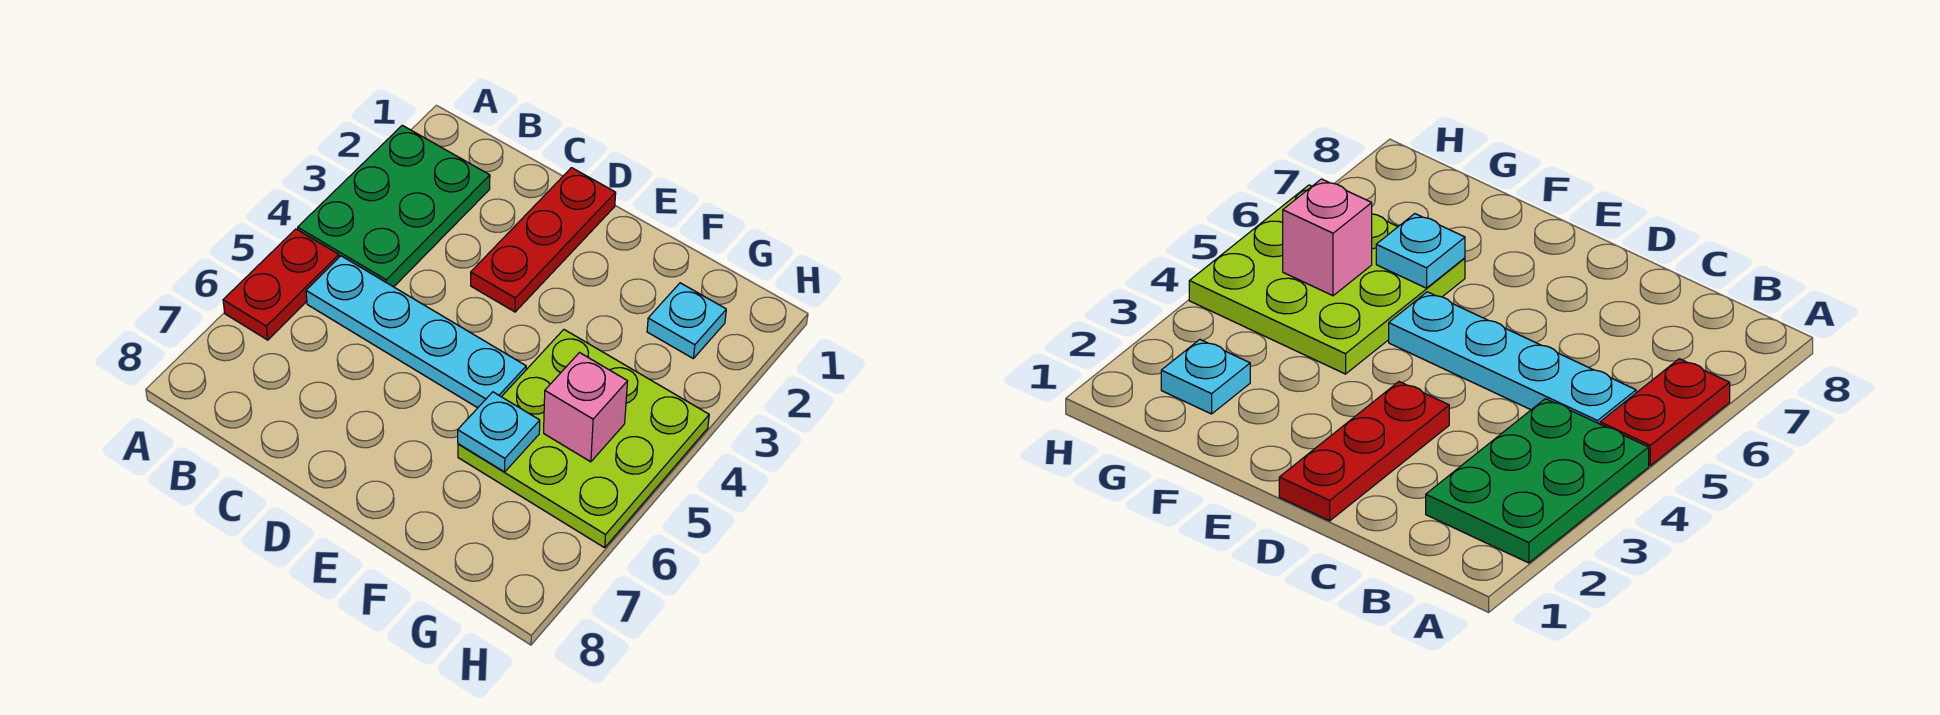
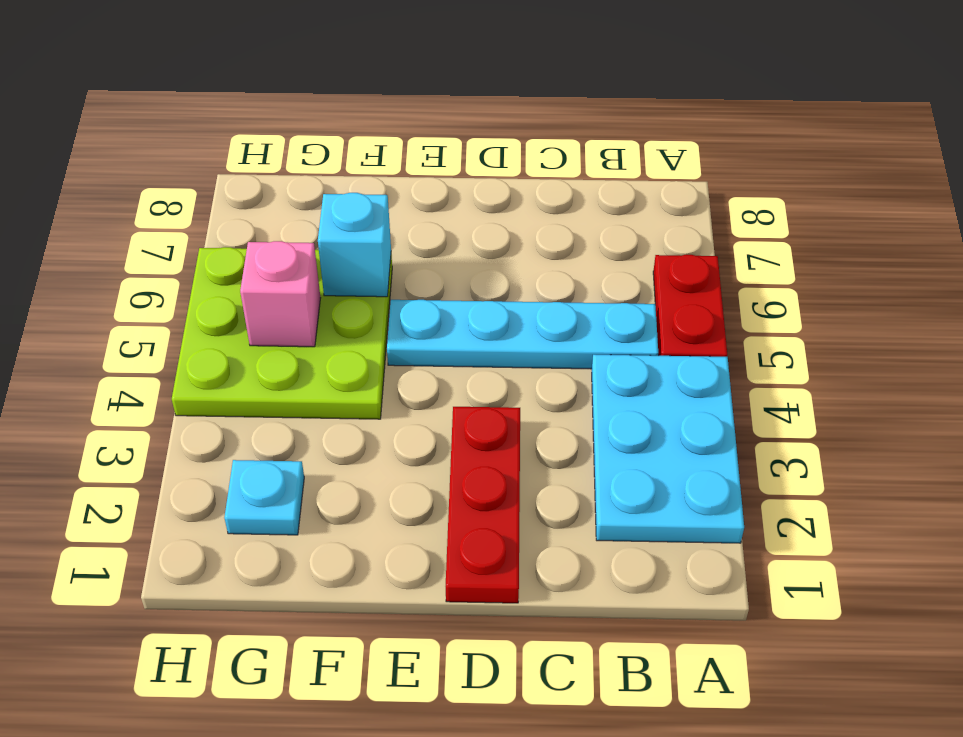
green plate A2:B4 level 1 -> cyan plate A2:B4 level 1
cyan plate F6 level 2 -> cyan brick F6 level 2

